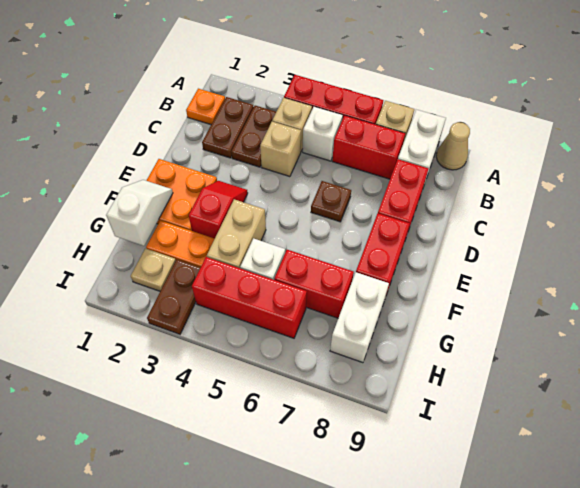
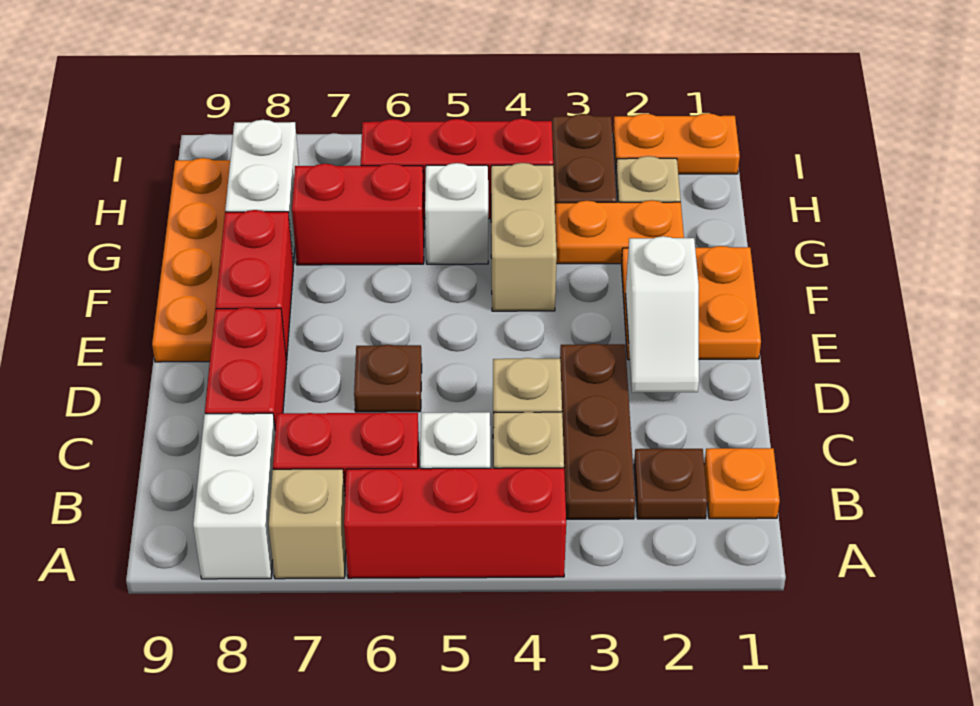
tan cone A9 level 1 -> none
brown plate B2:C2 level 1 -> brown plate B2 level 1
brown plate B3:C3 level 1 -> brown plate B3:D3 level 1
red slope E3:F3 level 1 top F -> none
none -> orange plate E9:H9 level 1
white slope F1:G1 level 2 top G -> white slope D2:E2 level 2 top E
none -> orange plate I1:I2 level 1

